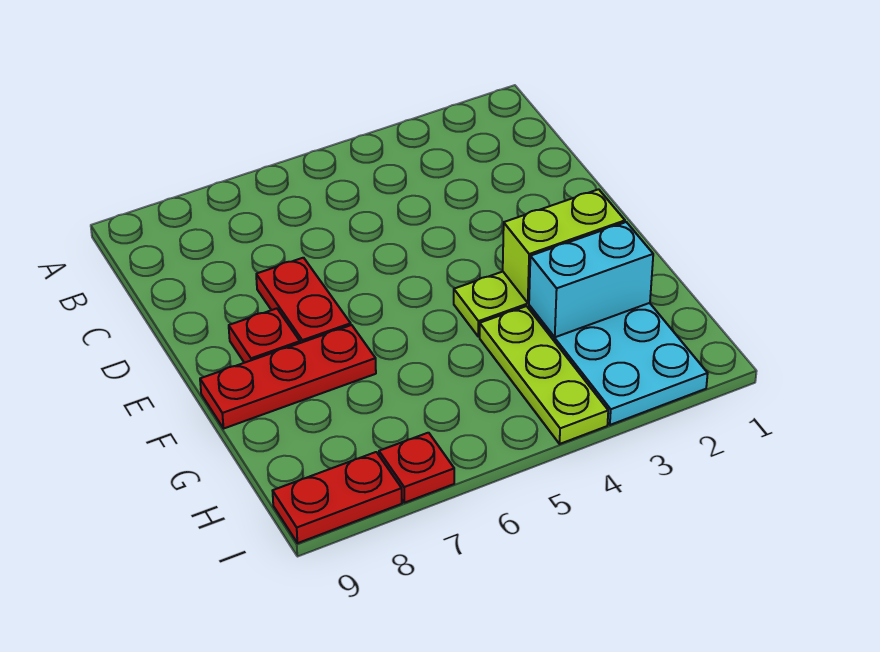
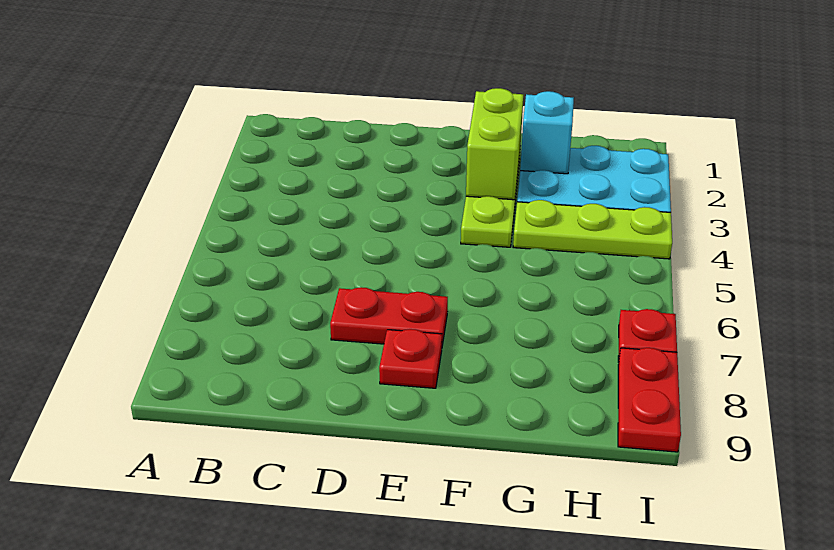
red plate F7:F9 level 1 -> none
cyan brick G2:G3 level 2 -> cyan brick G2 level 2

